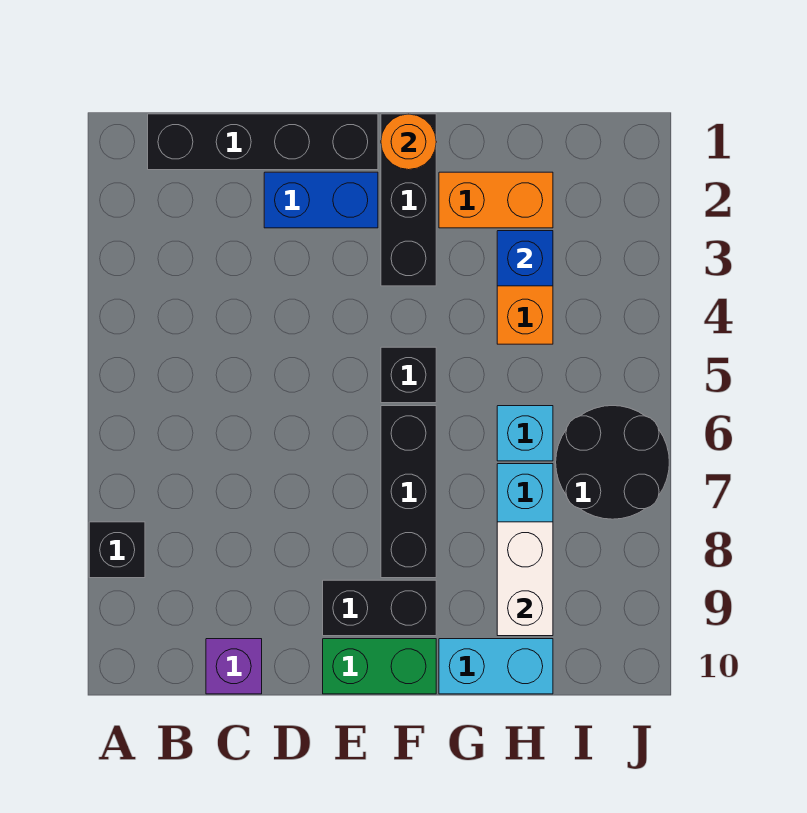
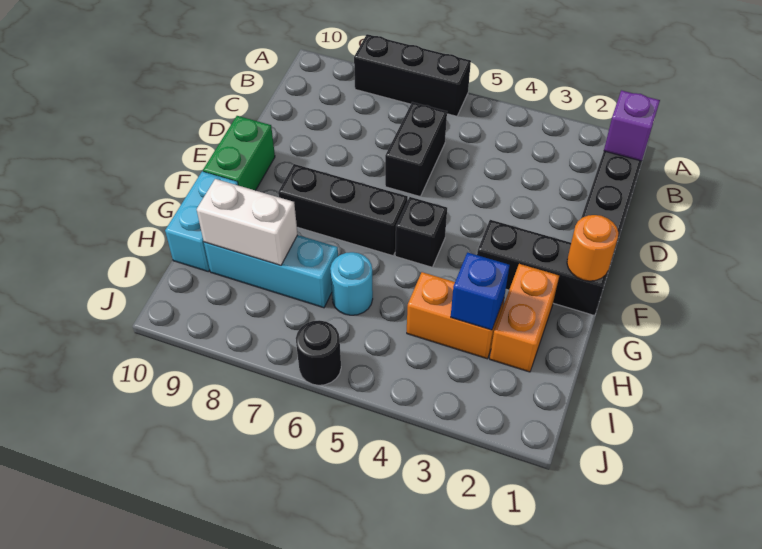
black brick A8 level 1 -> black brick A6:A8 level 1
purple brick C10 level 1 -> purple brick B1 level 2
blue brick D2:E2 level 1 -> none
black brick E9:F9 level 1 -> black brick C6:D6 level 1
cyan brick H6 level 1 -> cyan round brick H6 level 1
black round brick I6:J7 level 1 -> black round brick J6 level 1

